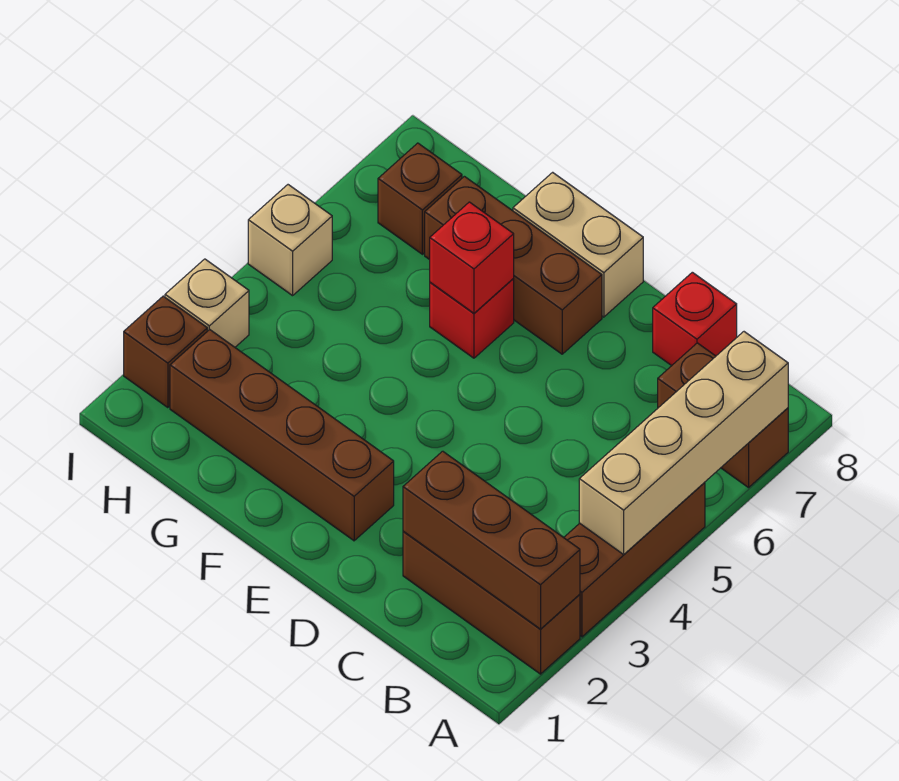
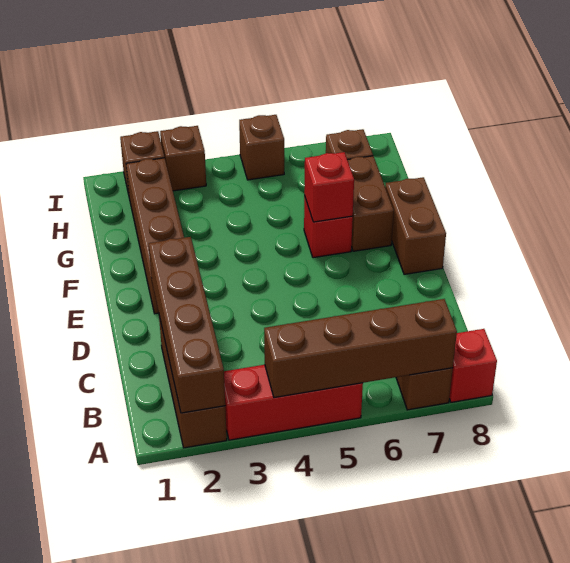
brown brick A2:C2 level 2 -> brown brick A2:D2 level 2
brown brick A3:A5 level 1 -> red brick A3:A5 level 1
tan brick A4:A7 level 2 -> brown brick A4:A7 level 2
red brick C8 level 1 -> red brick A8 level 1
brown brick E7:G7 level 1 -> brown brick F7:G7 level 1
tan brick E8:F8 level 1 -> brown brick E8:F8 level 1
tan brick I3 level 1 -> brown brick I3 level 1
tan brick I5 level 1 -> brown brick I5 level 1

